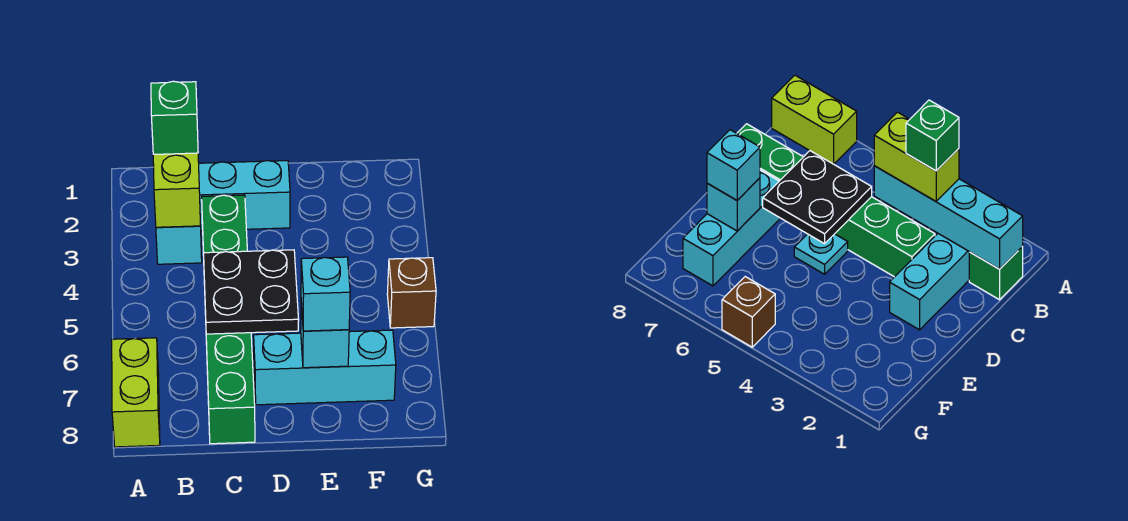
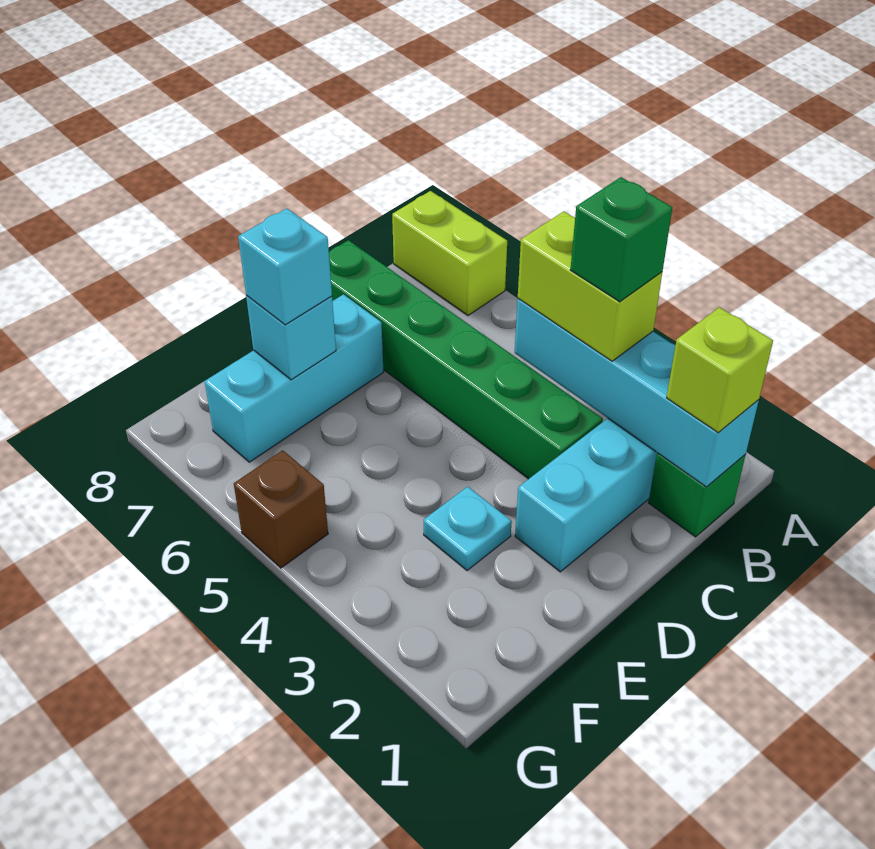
none -> lime brick B1 level 3
black plate C5:D6 level 2 -> none
cyan plate D5 level 1 -> cyan plate E3 level 1

